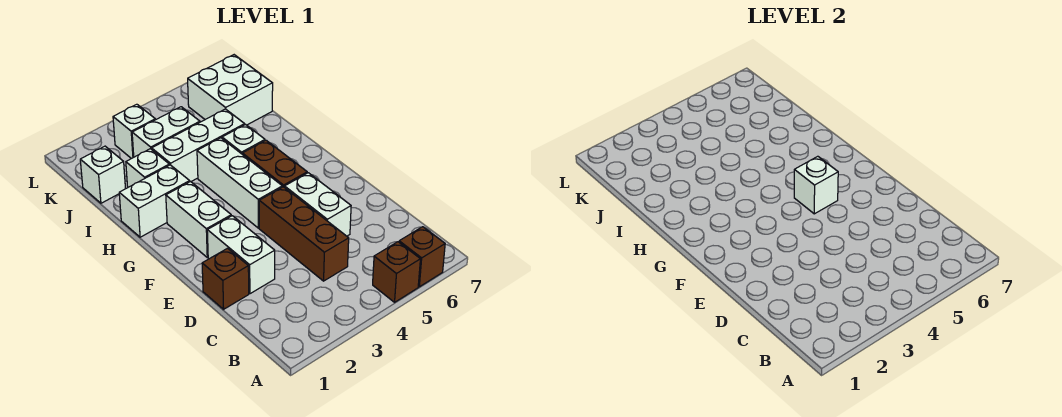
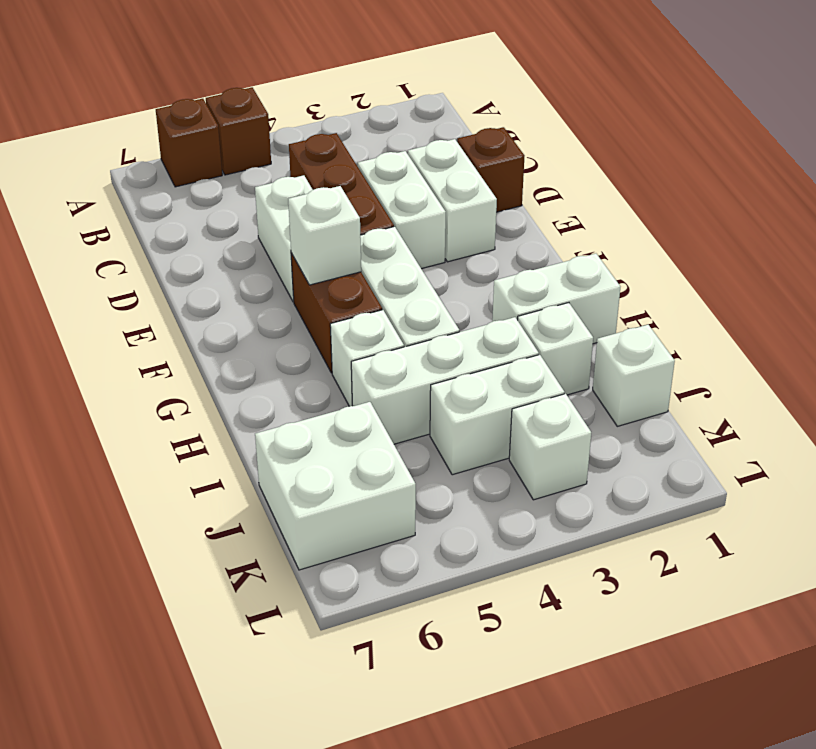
white brick F2:G2 level 1 -> white brick D3:E3 level 1

